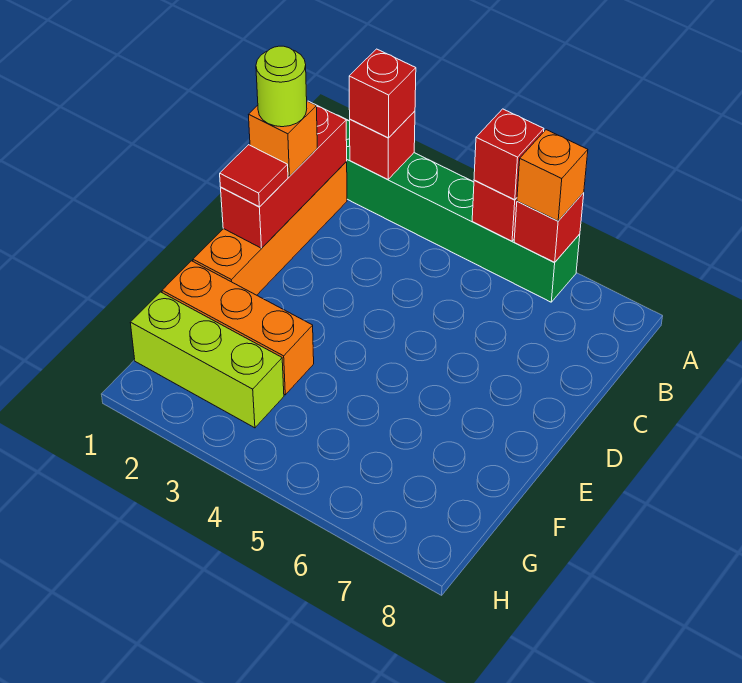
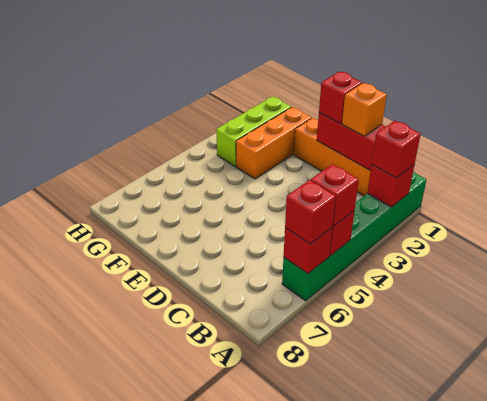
orange brick A6 level 3 -> red brick A6 level 3
lime round brick C1 level 4 -> none
red tile D1 level 3 -> red brick D1 level 3

